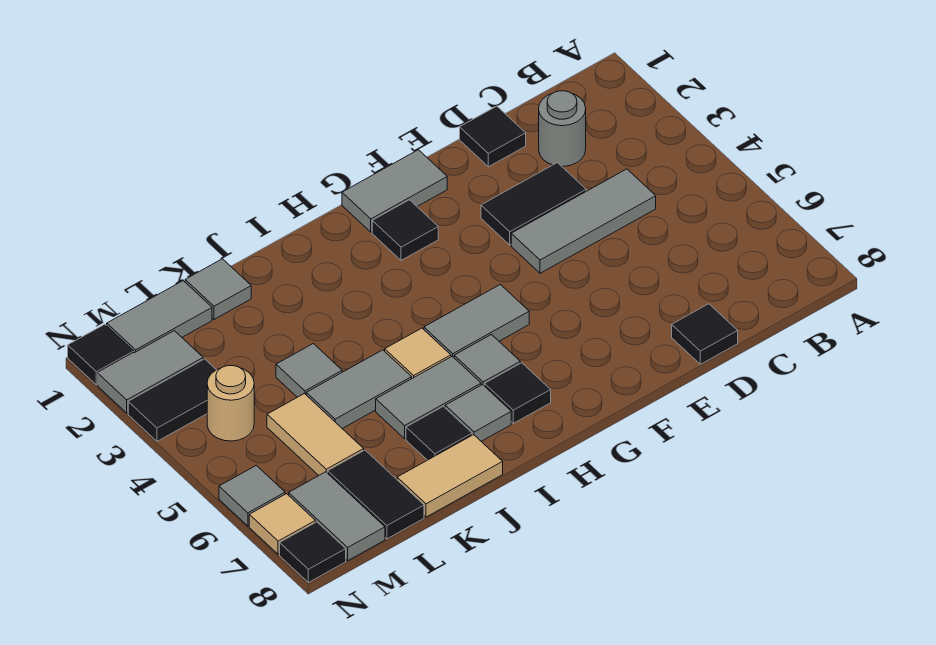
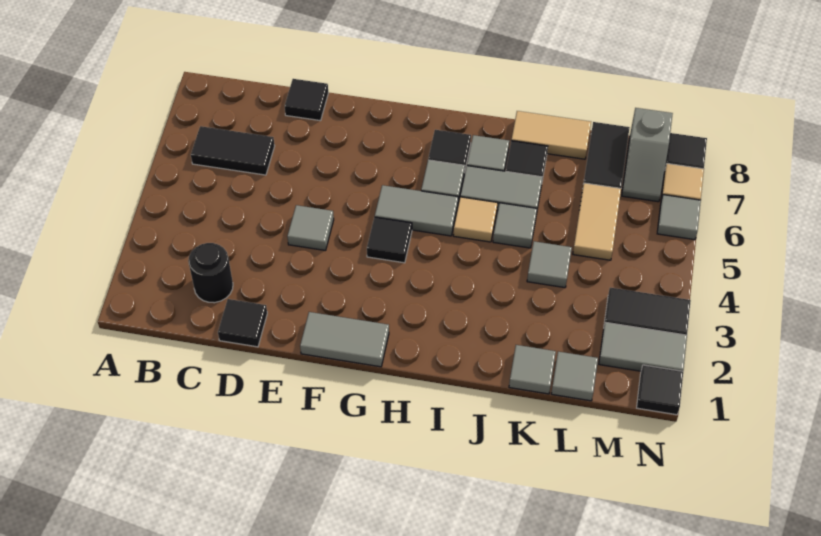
grey round brick C2 level 1 -> black round brick C2 level 1
grey tile C4:E4 level 1 -> grey tile E4 level 1
black tile D3:E3 level 1 -> black tile B6:C6 level 1
black tile G2 level 1 -> black tile G4 level 1
grey tile J5:K5 level 1 -> grey tile J5 level 1
grey tile L1:M1 level 1 -> grey tile L1 level 1
tan round brick M4 level 1 -> none
grey tile M7:M8 level 1 -> grey slope M7:M8 level 1 top 8

